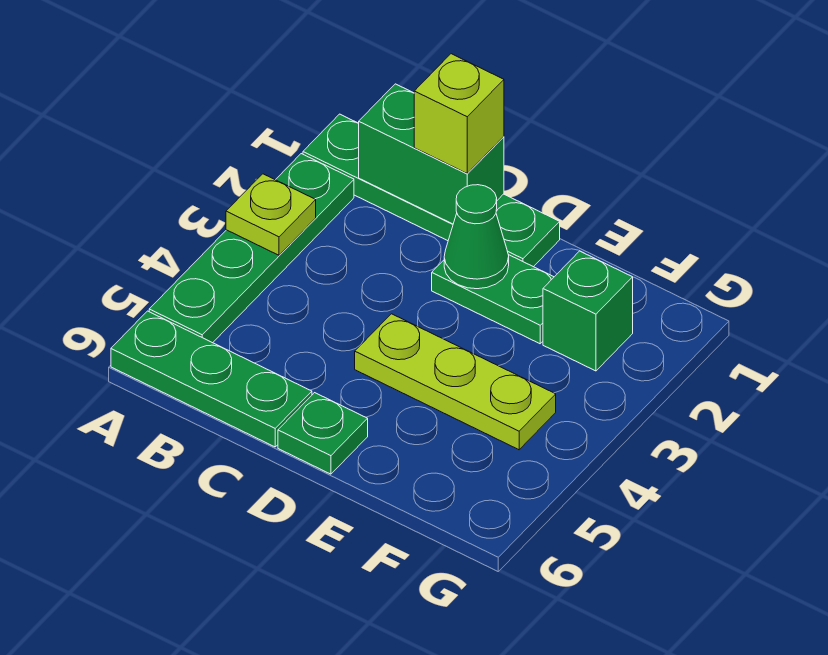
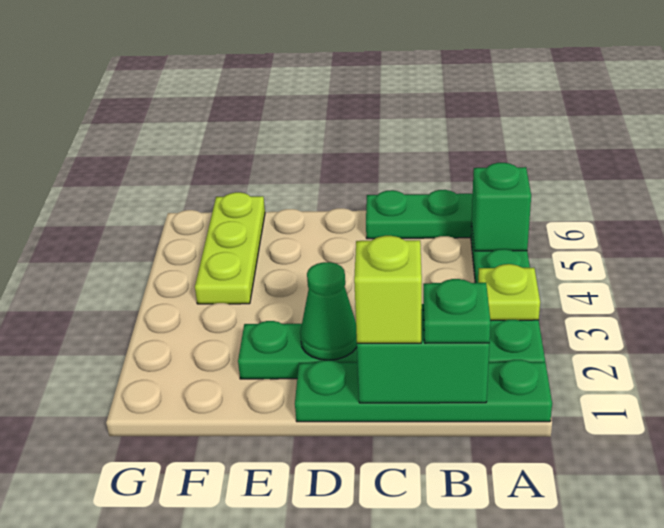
lime plate D4:F4 level 1 -> lime plate F4:F6 level 1
green plate D6 level 1 -> green plate B1 level 3
green brick F2 level 1 -> green brick A5 level 2

